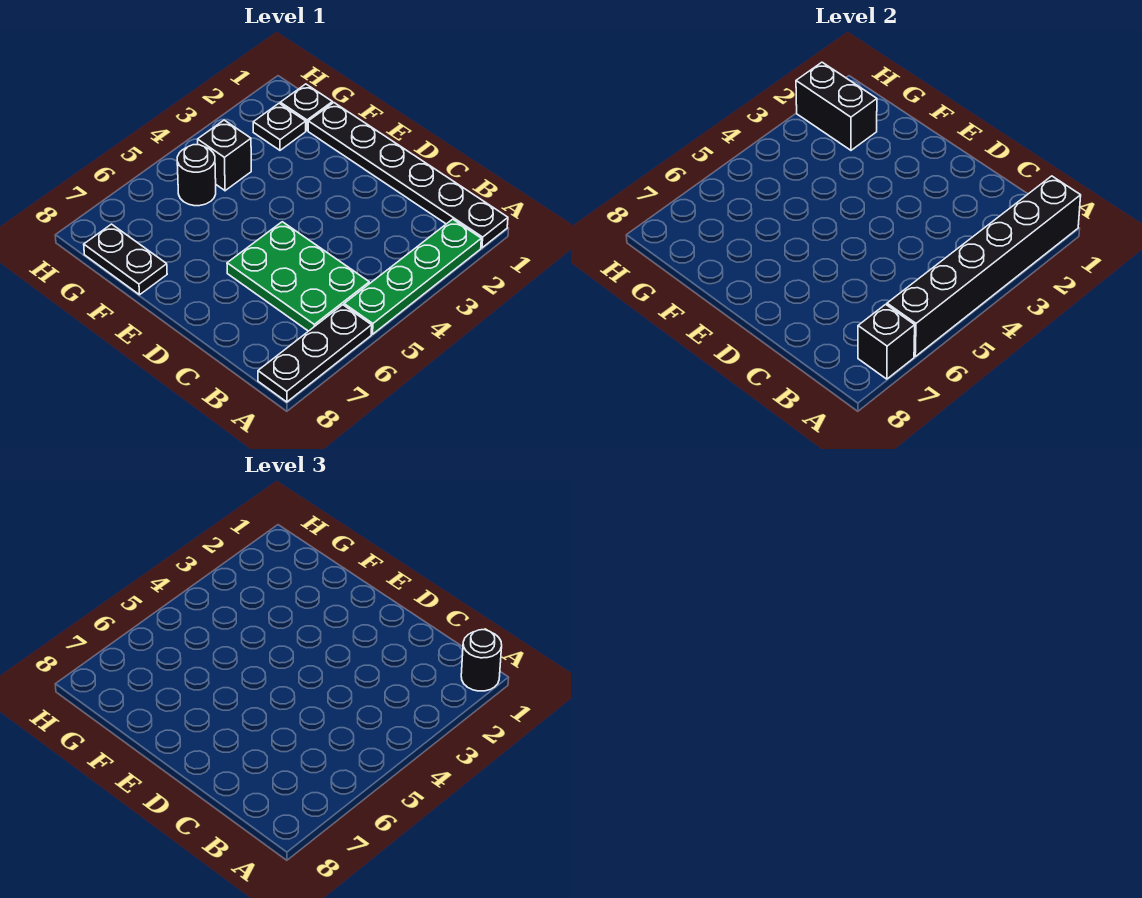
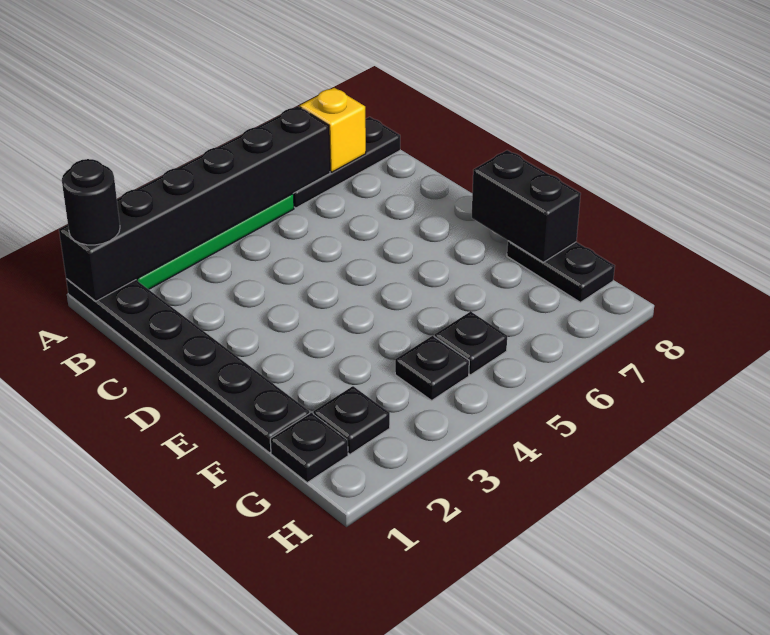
black brick A7 level 2 -> yellow brick A7 level 2
green plate B5:D6 level 1 -> none
black brick G2:H2 level 2 -> black brick E8:F8 level 2
black brick G4 level 1 -> black plate G4 level 1
black round brick G5 level 1 -> black plate G5 level 1

